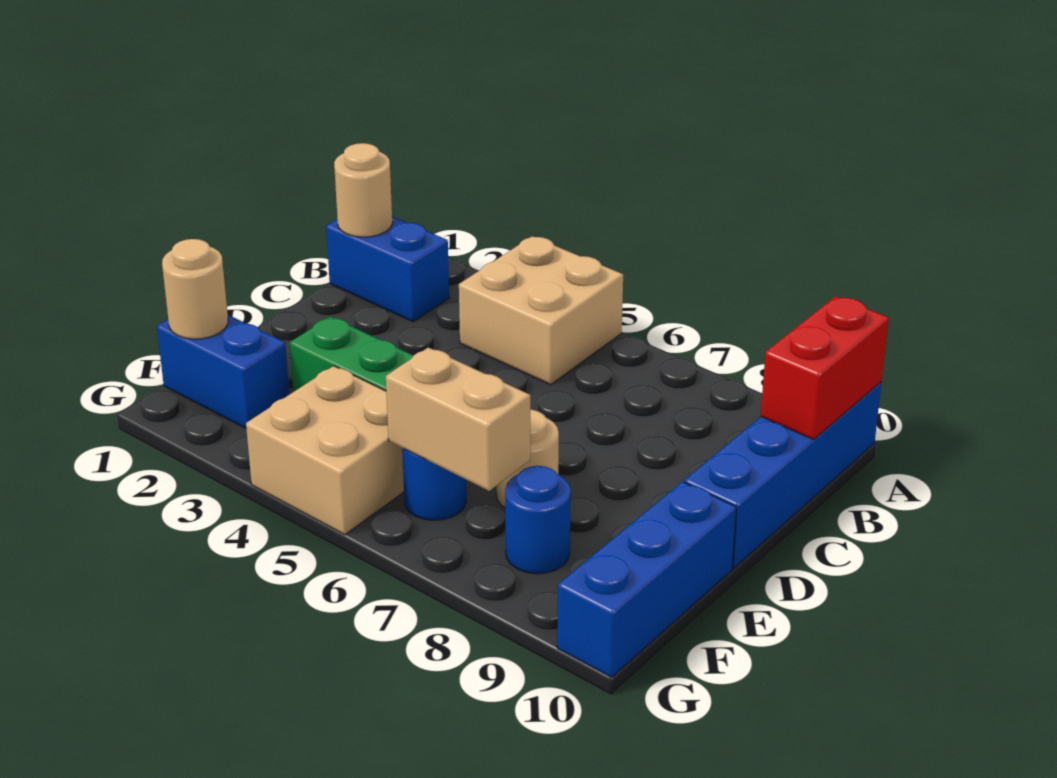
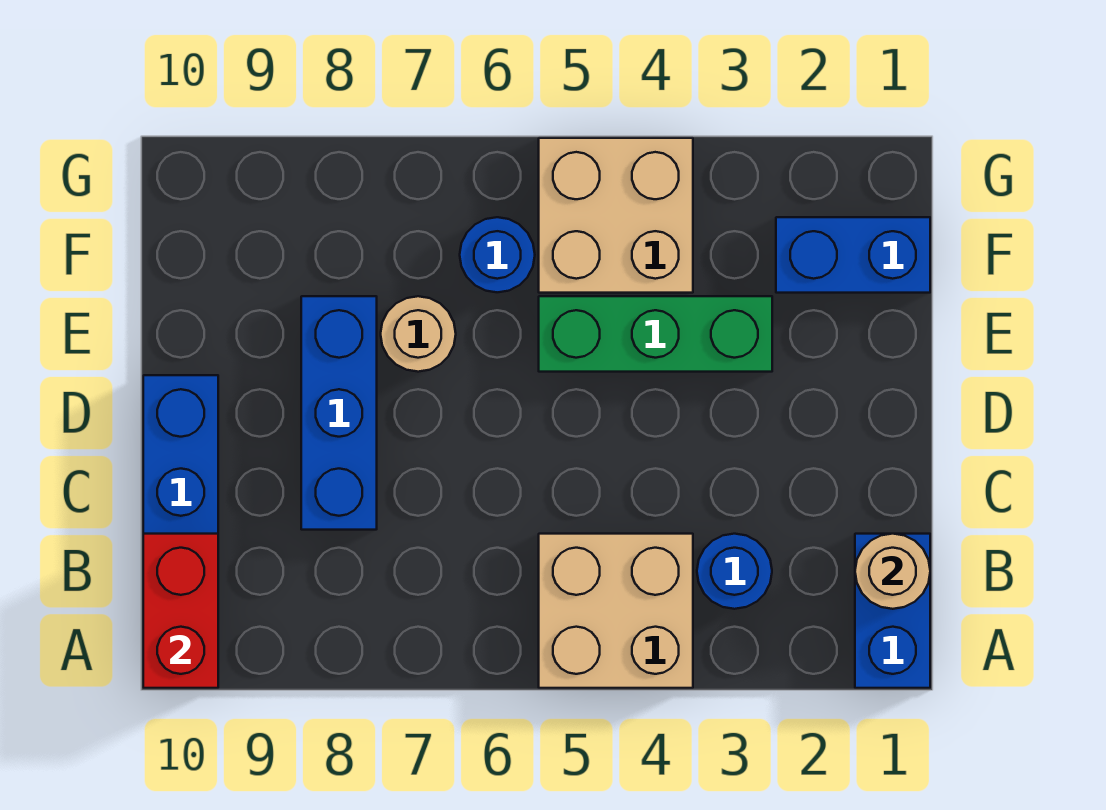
blue brick B1:B2 level 1 -> blue brick A1:B1 level 1
blue brick E10:G10 level 1 -> blue brick C8:E8 level 1
tan round brick F1 level 2 -> none
tan brick F6:F7 level 2 -> none
blue round brick F8 level 1 -> blue round brick B3 level 1

